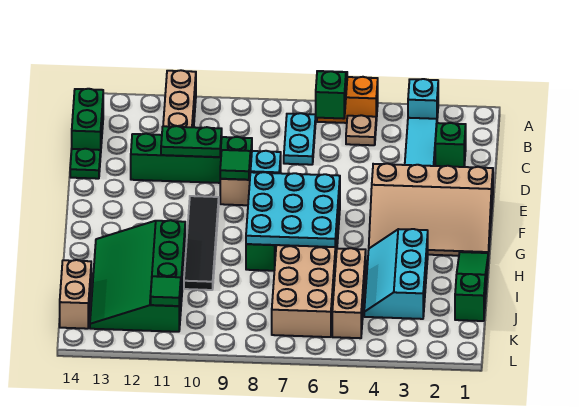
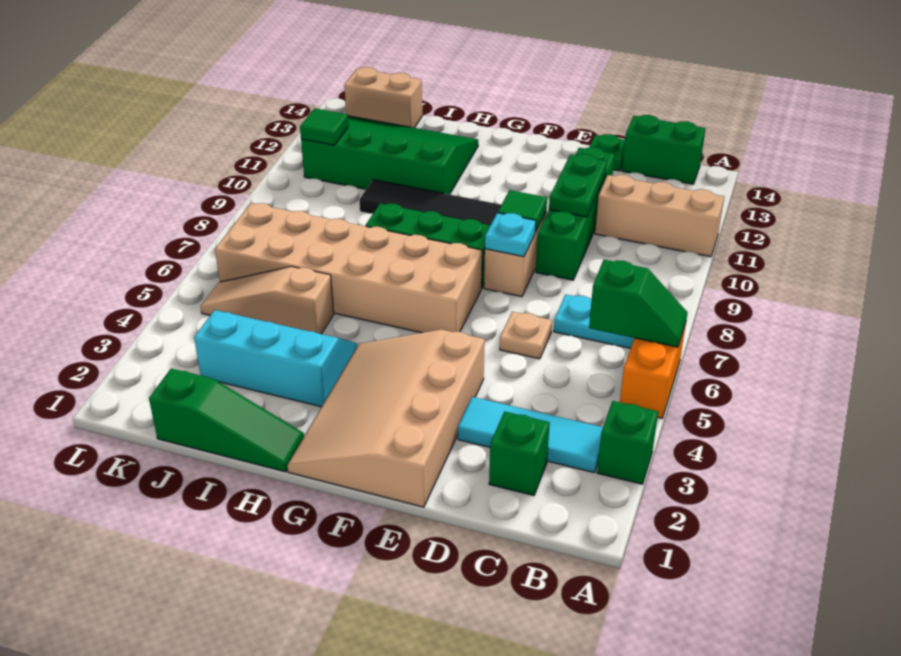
cyan brick A3 level 1 -> green brick A3 level 1
tan plate B5 level 1 -> tan plate D6 level 1
cyan plate F6:H8 level 2 -> none
tan brick I5:K5 level 1 -> tan slope I5:K5 level 1 top I

